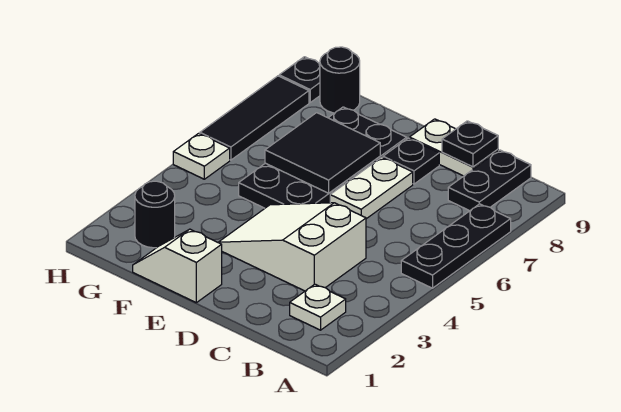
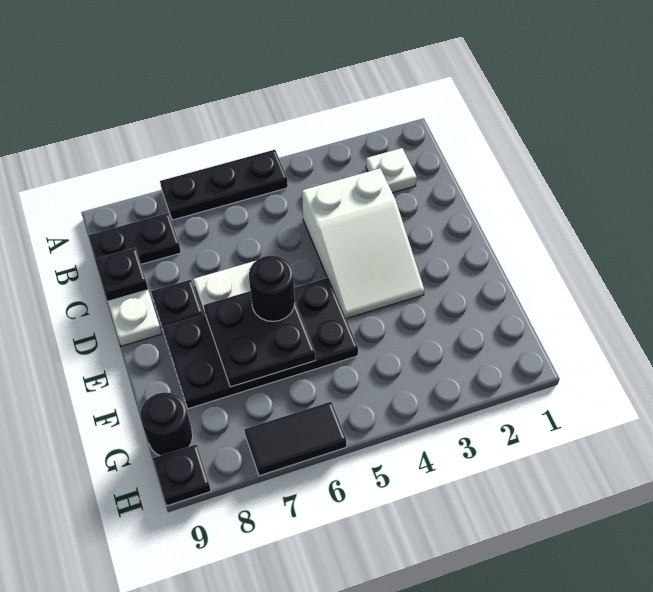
white slope E1:F1 level 1 top E -> none
black tile E6:F7 level 2 -> black plate E6:F7 level 2
black round brick G2 level 1 -> black round brick E6 level 3
white plate H5 level 1 -> none
black tile H6:H8 level 1 -> black tile H6:H7 level 1

